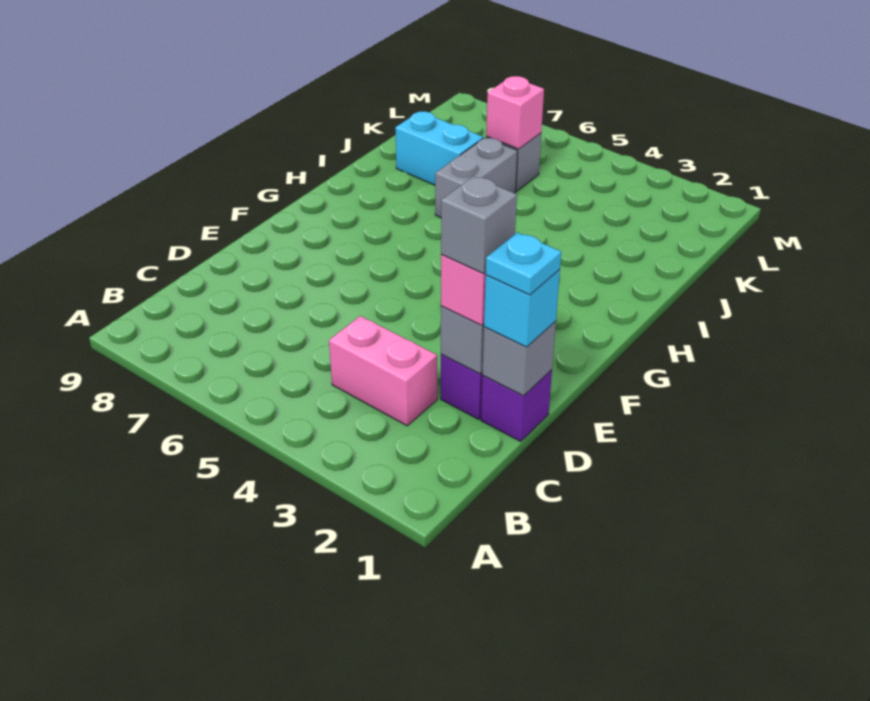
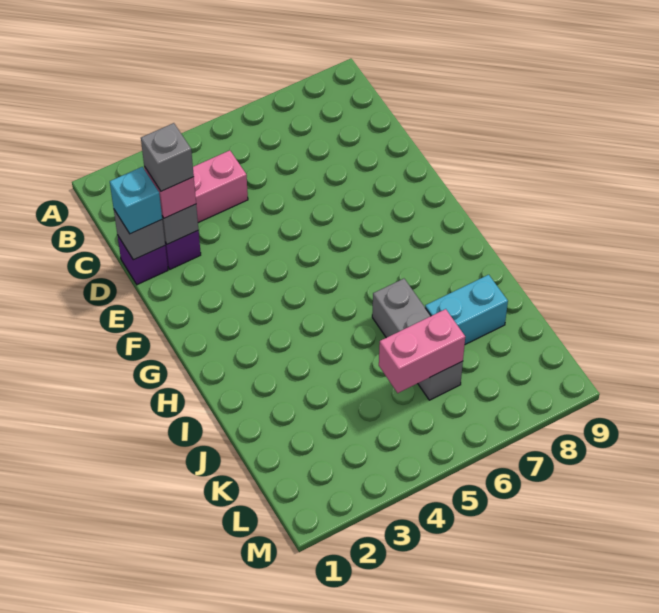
cyan plate D1 level 4 -> none
pink brick K6 level 2 -> pink brick K5:K6 level 2

